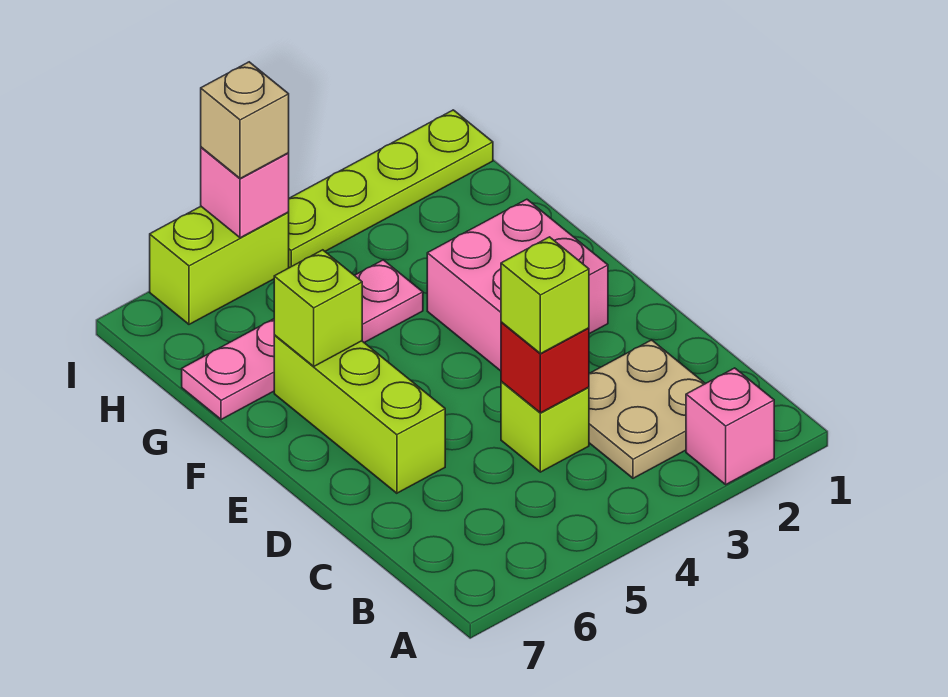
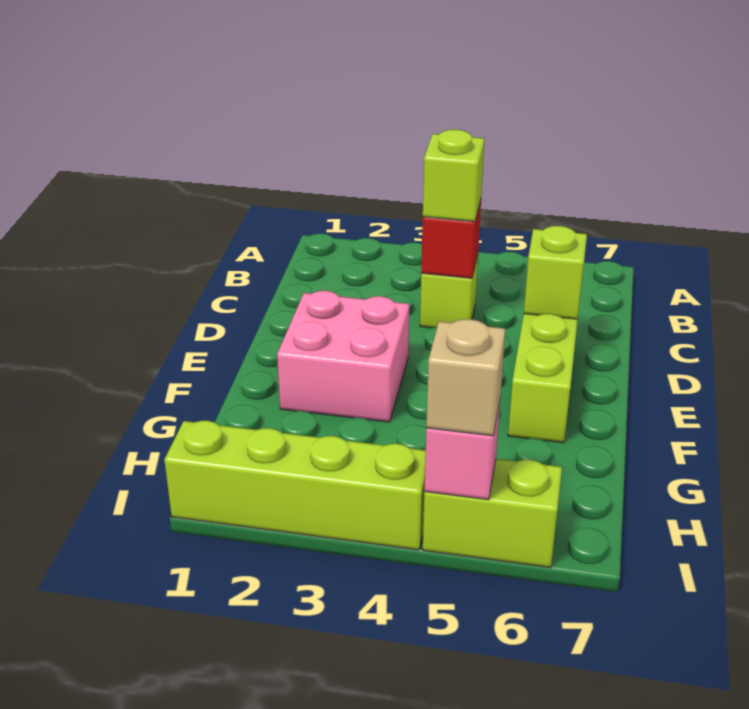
pink brick A2 level 1 -> none
tan plate B2:C3 level 1 -> none
lime brick F6 level 2 -> lime brick D6 level 2
pink plate G4:G7 level 1 -> none
lime plate I1:I4 level 1 -> lime brick I1:I4 level 1

